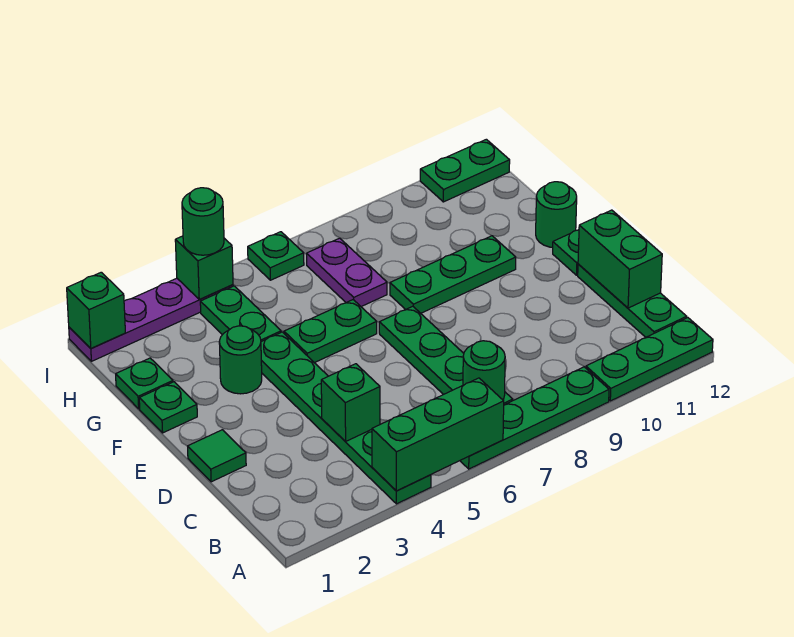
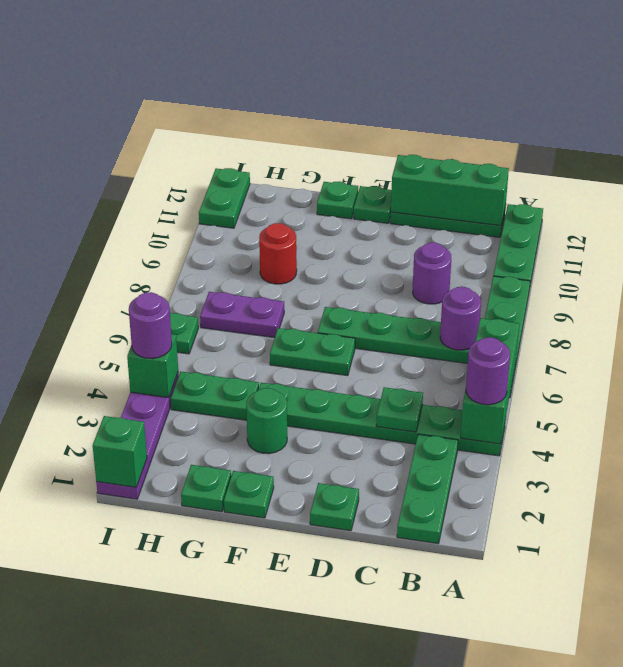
none -> purple round brick A4 level 3
green round brick B7 level 2 -> purple round brick B7 level 2
green brick C4 level 2 -> green plate C4 level 2
none -> purple round brick C9 level 1
green brick C12:D12 level 2 -> green brick B12:D12 level 2
green tile D1 level 1 -> green plate D1 level 1
green plate F5:F6 level 1 -> green plate E6:F6 level 1
green plate F8:F10 level 1 -> green plate B1:B3 level 1
green round brick F12 level 1 -> green plate F12 level 1
none -> red round brick G9 level 1
green round brick I4 level 3 -> purple round brick I4 level 3

